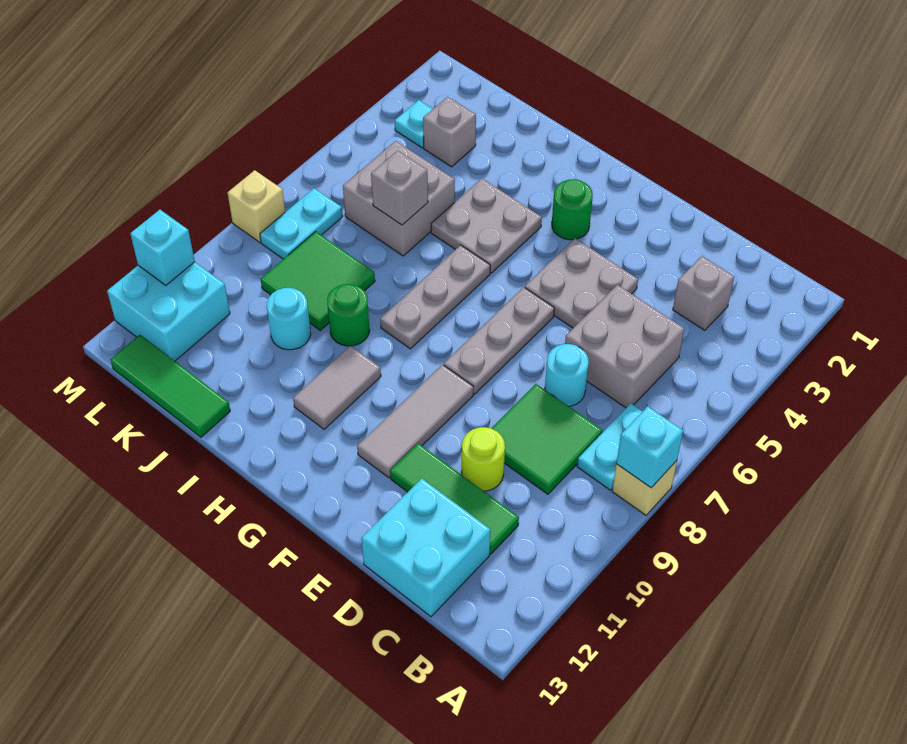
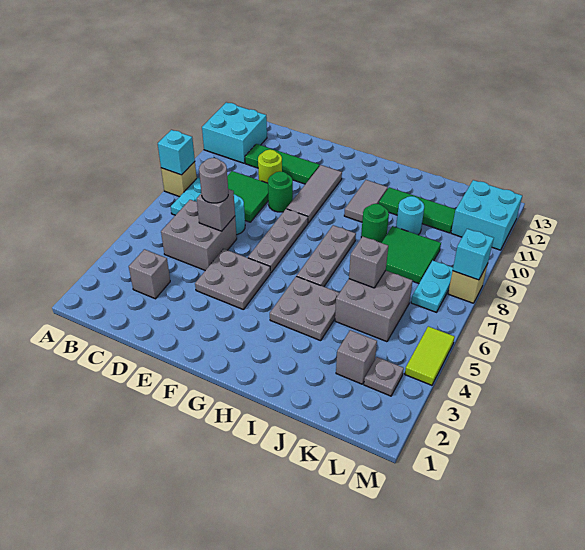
cyan brick C12:D13 level 1 -> cyan brick A11:B12 level 1
none -> grey brick D6 level 2
none -> grey round brick D6 level 3
green round brick G3 level 1 -> green round brick E9 level 1
green tile J13:L13 level 1 -> green tile I11:K11 level 1
cyan plate L3 level 1 -> grey plate L3 level 1
none -> lime tile M4:M5 level 1
cyan brick M11 level 2 -> cyan brick M8 level 2

